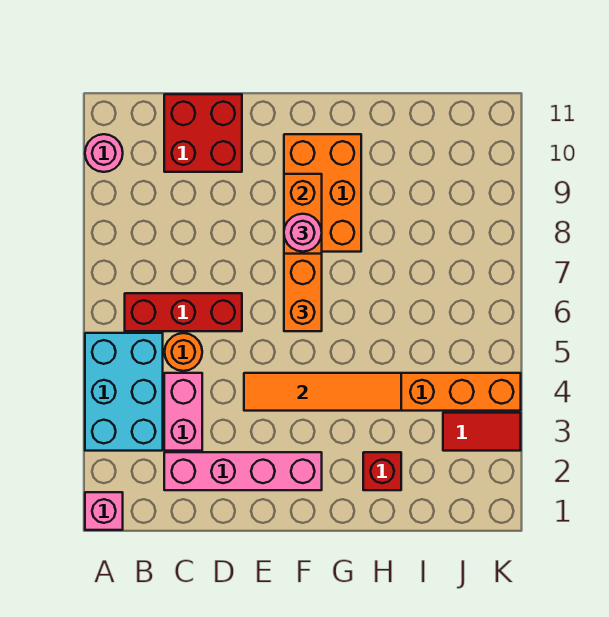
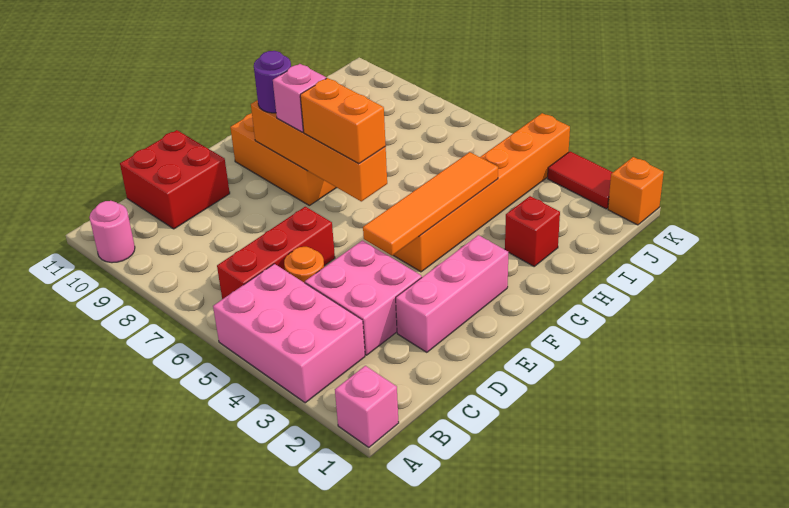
cyan brick A3:B5 level 1 -> pink brick A3:B5 level 1
pink brick C2:F2 level 1 -> pink brick D2:F2 level 1
pink brick C3:C4 level 1 -> pink brick C3:D4 level 1
pink round brick F8 level 3 -> pink brick F8 level 3
none -> purple round brick F9 level 3
red tile J3:K3 level 1 -> red tile K2:K3 level 1
none -> orange brick K1 level 1

